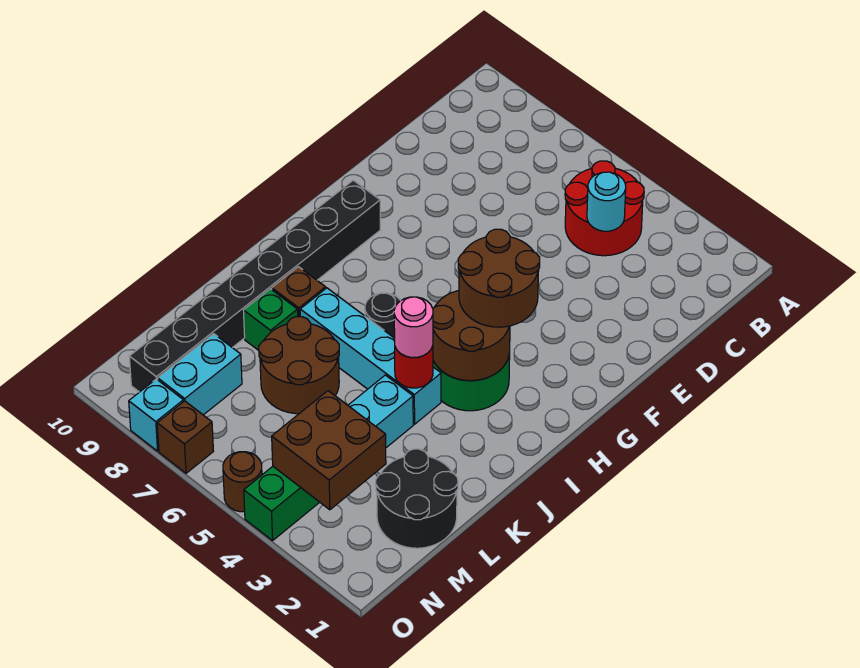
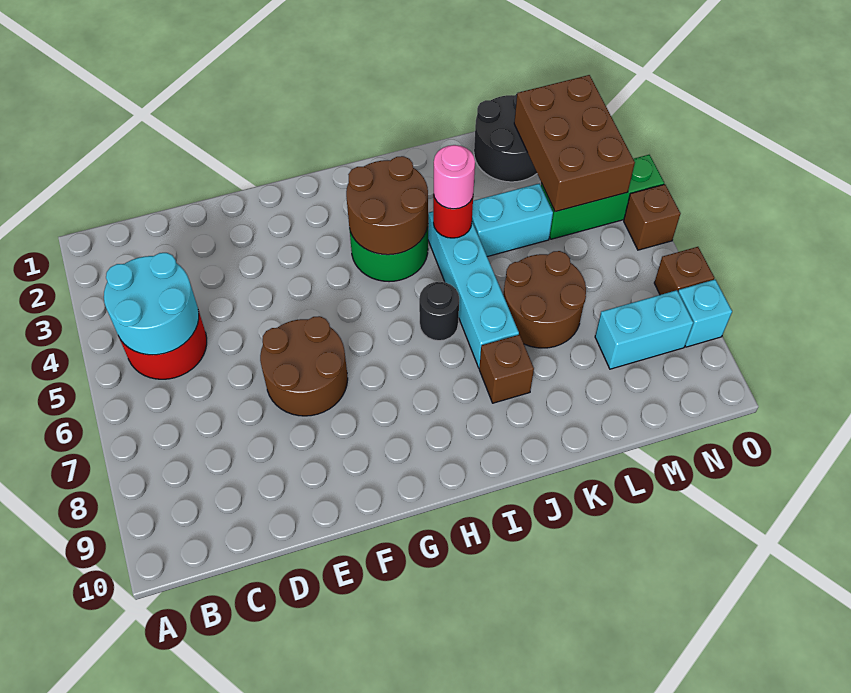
cyan round brick C4 level 2 -> cyan round brick B4:C5 level 2
brown round brick G3:H4 level 3 -> brown round brick E6:F7 level 1
black brick G9:N9 level 1 -> none
green brick K8 level 1 -> none
brown brick M3:N4 level 2 -> brown brick M2:N4 level 2
brown round brick O5 level 1 -> brown brick O5 level 1

